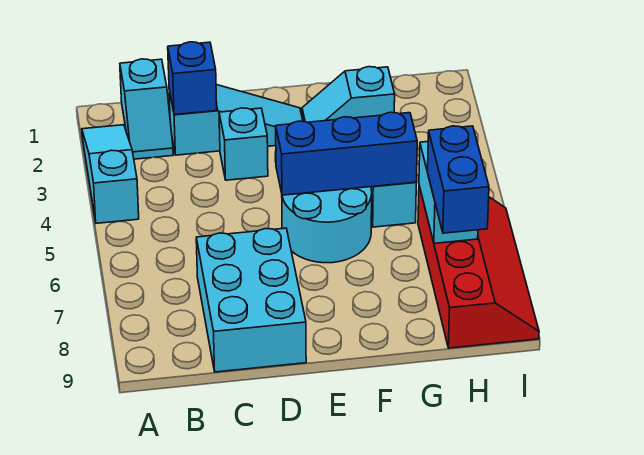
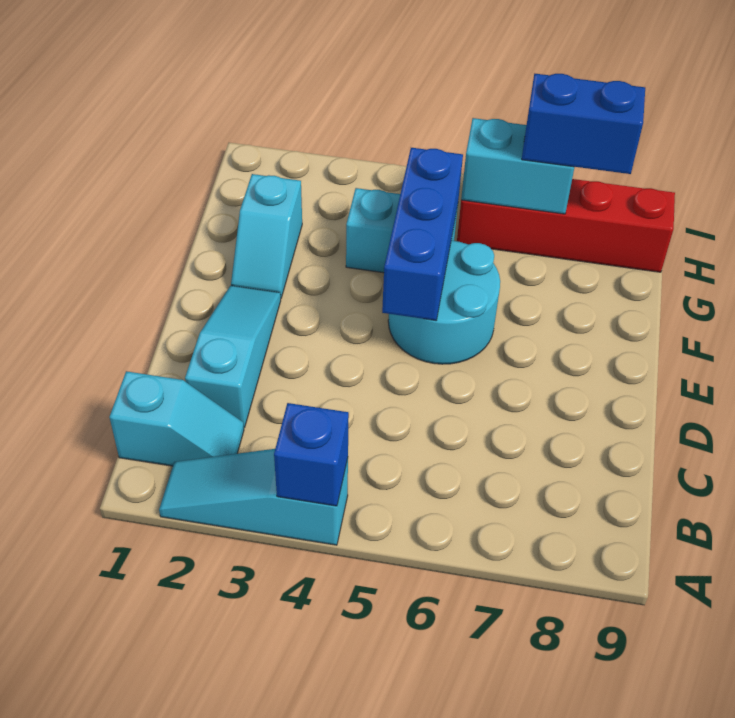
blue brick C2 level 2 -> blue brick A4 level 2
cyan brick C7:D9 level 1 -> none
cyan brick D3 level 1 -> none

